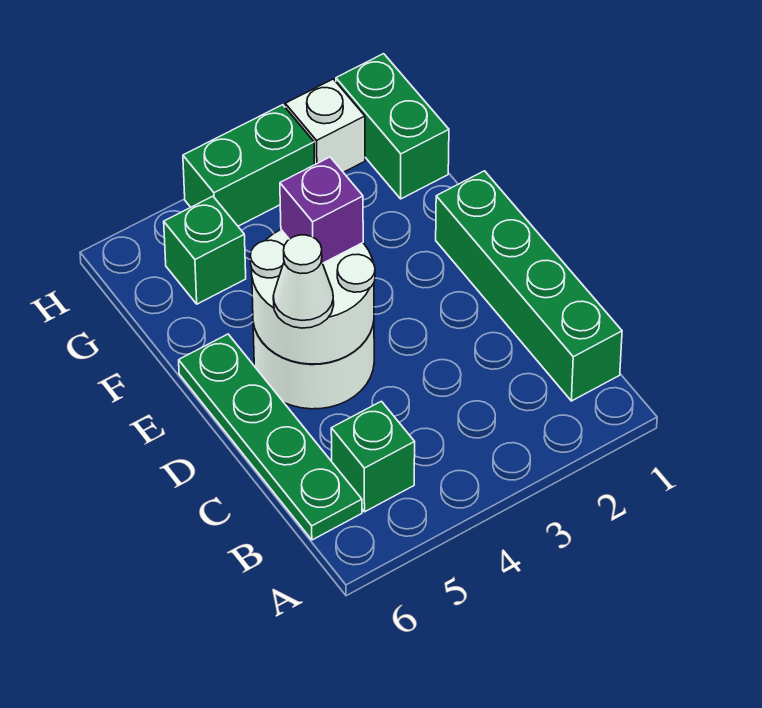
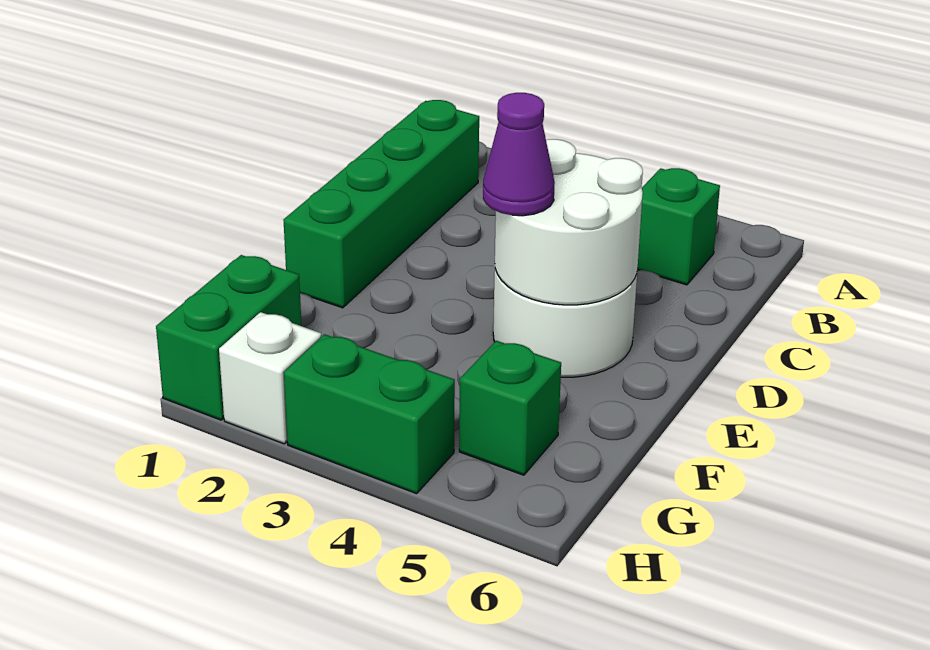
green plate B6:E6 level 1 -> none
white cone D5 level 3 -> none
purple brick E4 level 3 -> purple cone E4 level 3

